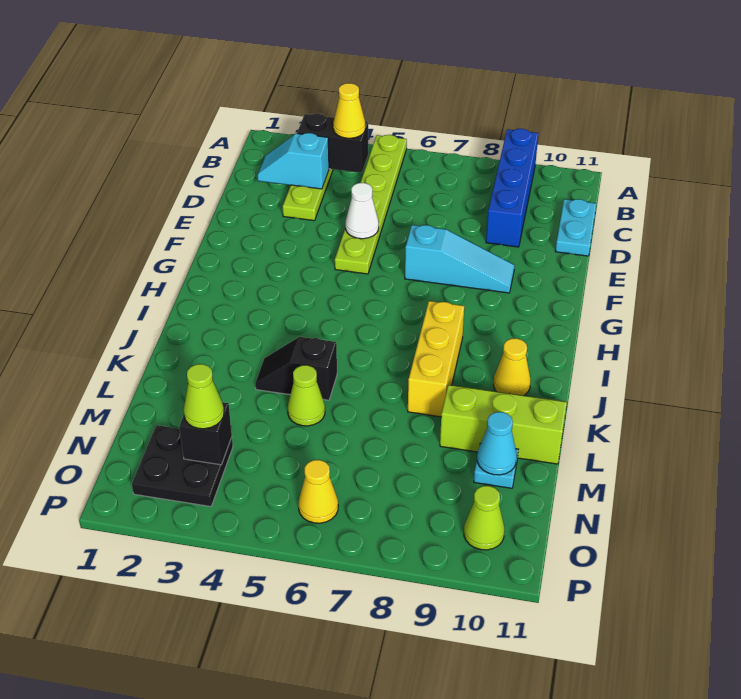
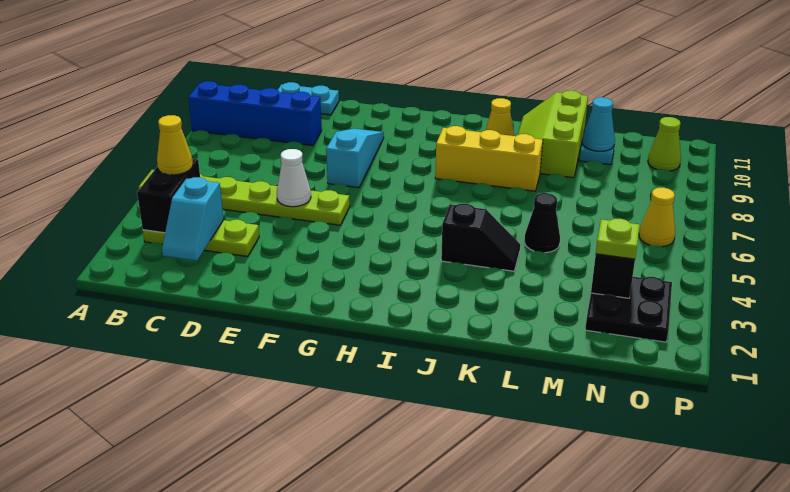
black slope K4:K5 level 1 top 5 -> black slope J4:K4 level 1 top J
lime cone L5 level 1 -> black cone L5 level 1
lime cone N3 level 3 -> lime plate N3 level 3

